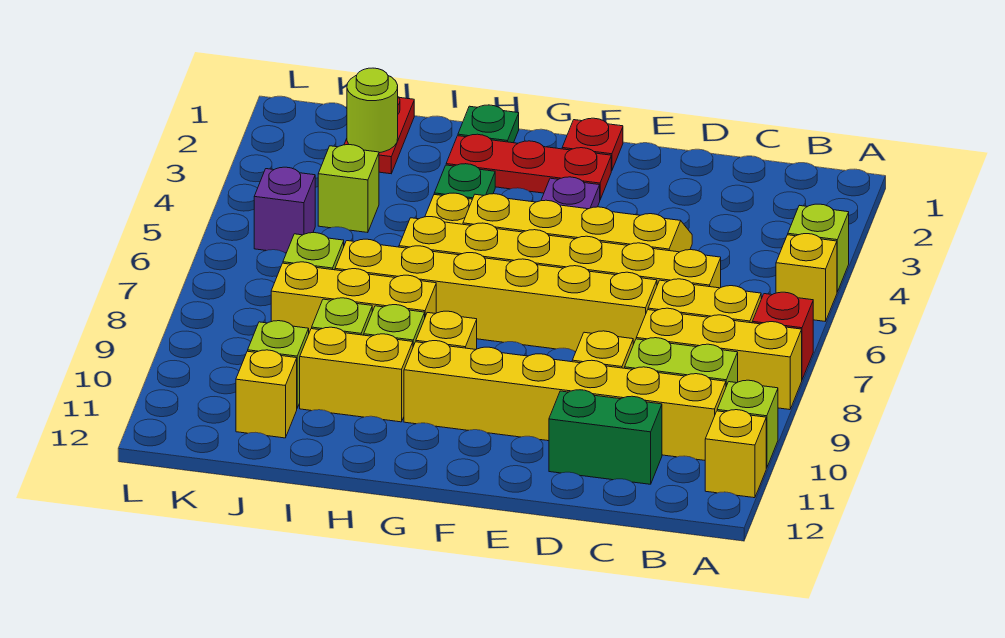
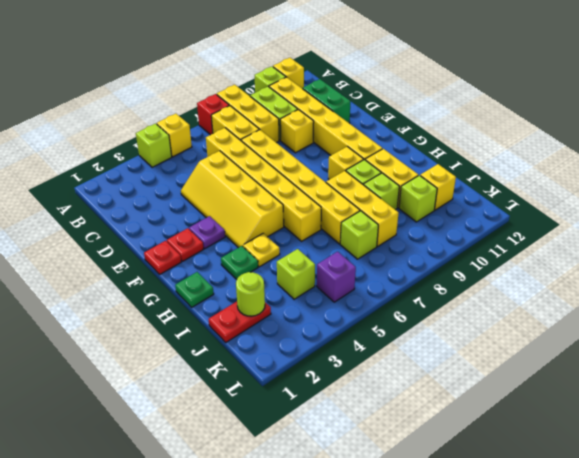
red plate F2:H2 level 1 -> red plate F2 level 1

